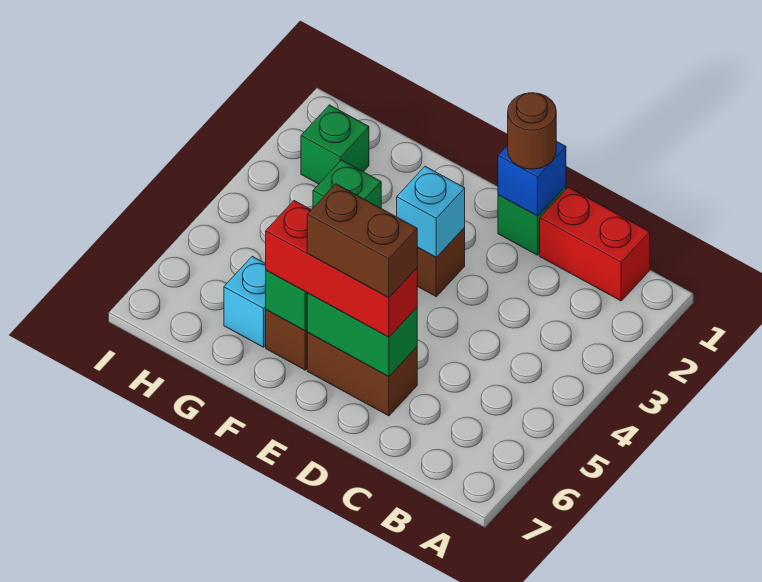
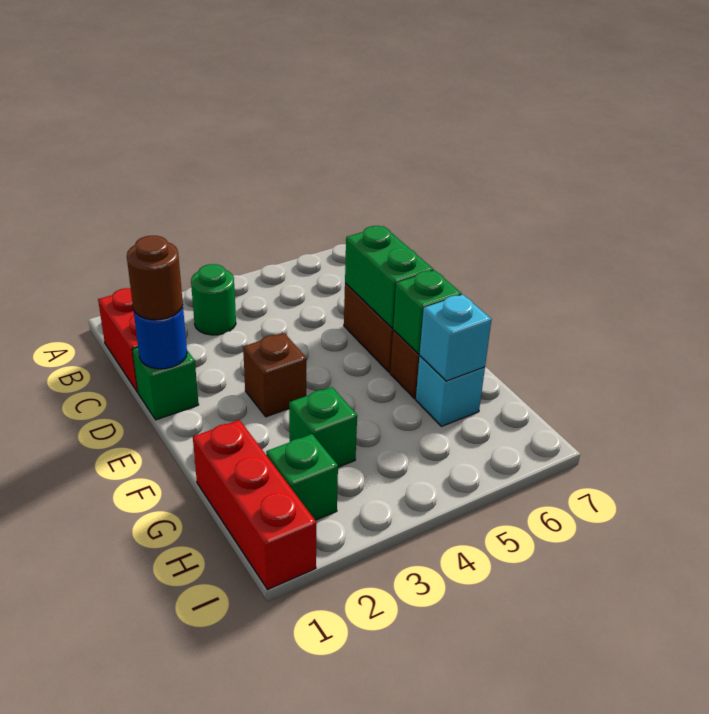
none -> green round brick B3 level 1
blue brick D1 level 2 -> blue round brick D1 level 2
red brick D6:F6 level 3 -> red brick G1:I1 level 1
brown brick D6:E6 level 4 -> none
cyan brick E3 level 2 -> cyan brick G6 level 2

